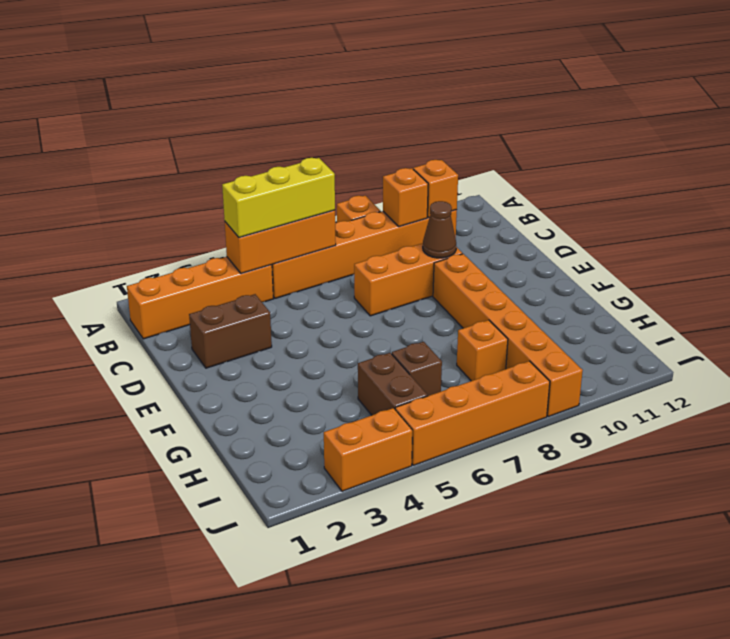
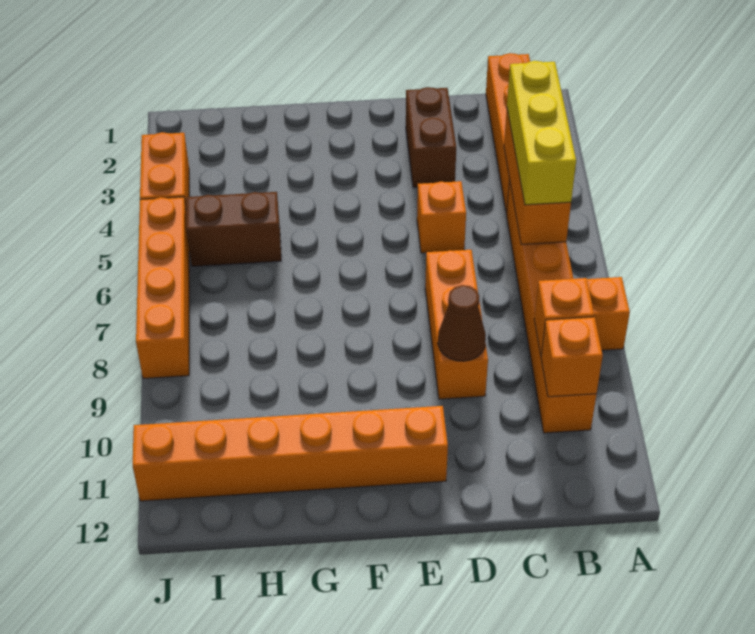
orange brick E9:J9 level 1 -> orange brick E11:J11 level 1
brown brick H6 level 1 -> none
orange brick H8 level 1 -> orange brick D5 level 1

